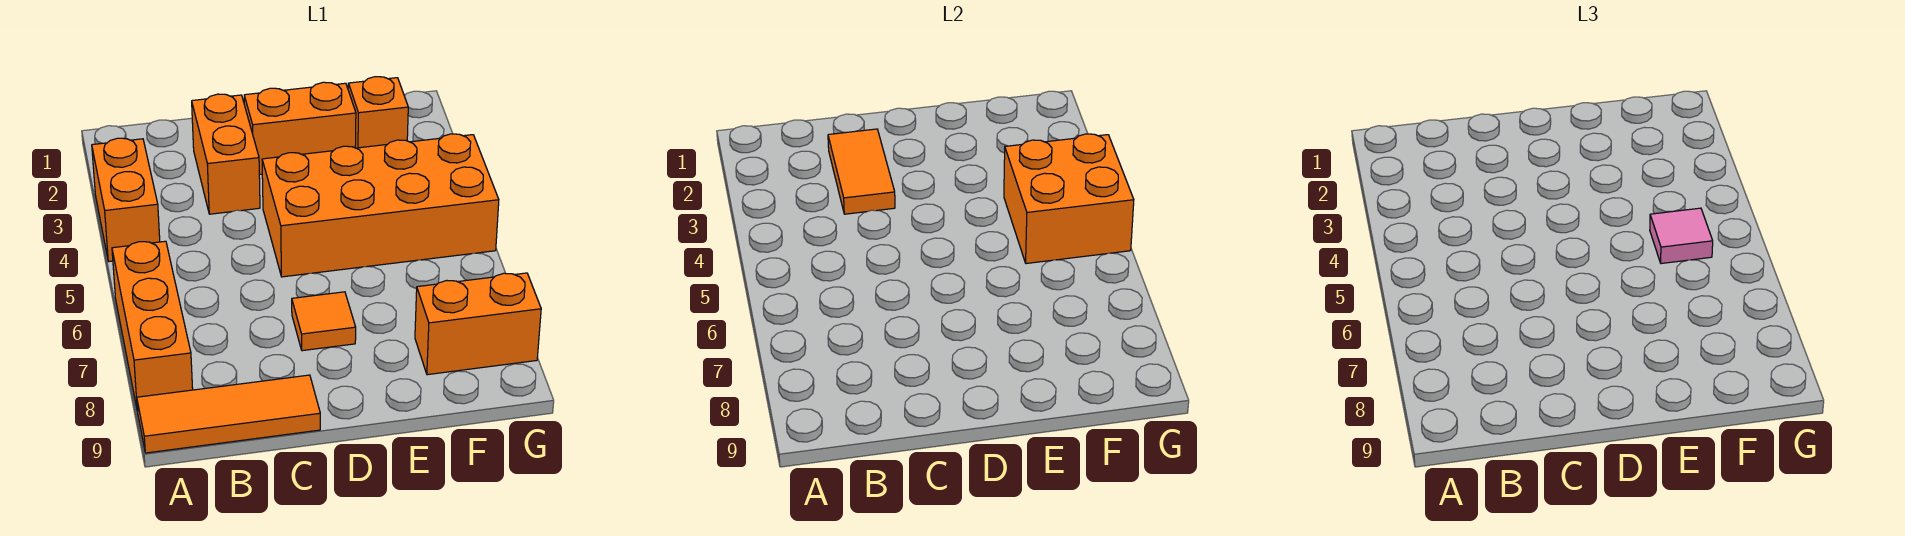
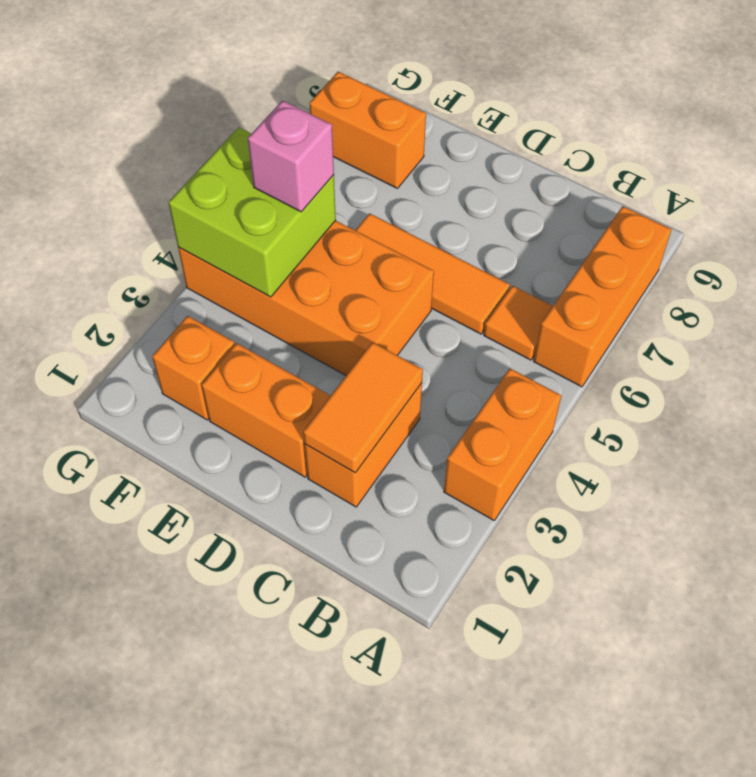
orange tile A9:C9 level 1 -> orange tile C6:E6 level 1
orange tile D7 level 1 -> orange tile B6 level 1
orange brick F4:G5 level 2 -> lime brick F4:G5 level 2
pink tile F5 level 3 -> pink brick F5 level 3

